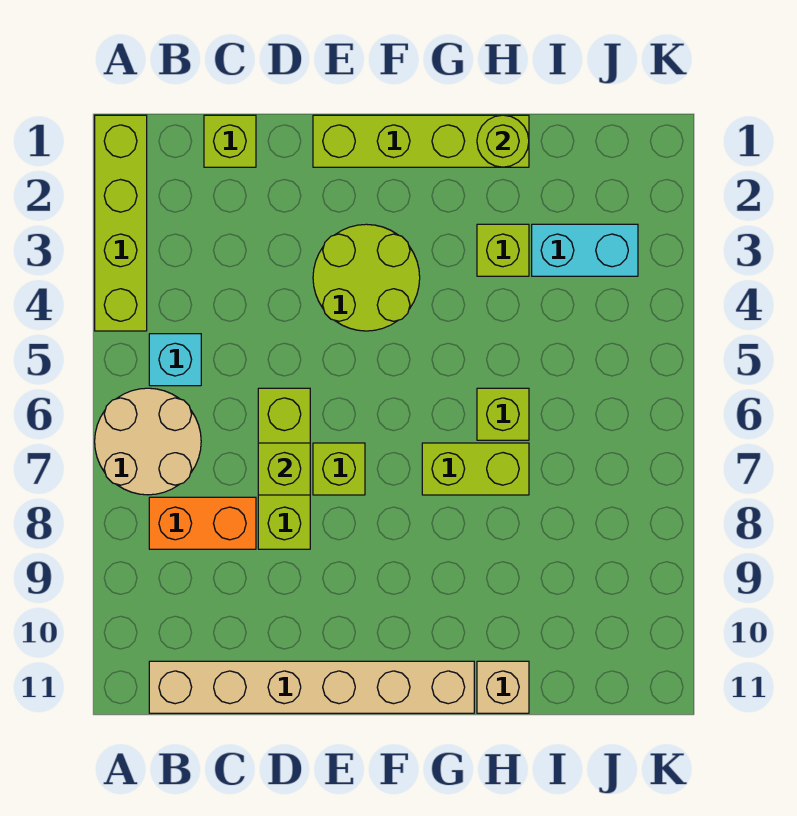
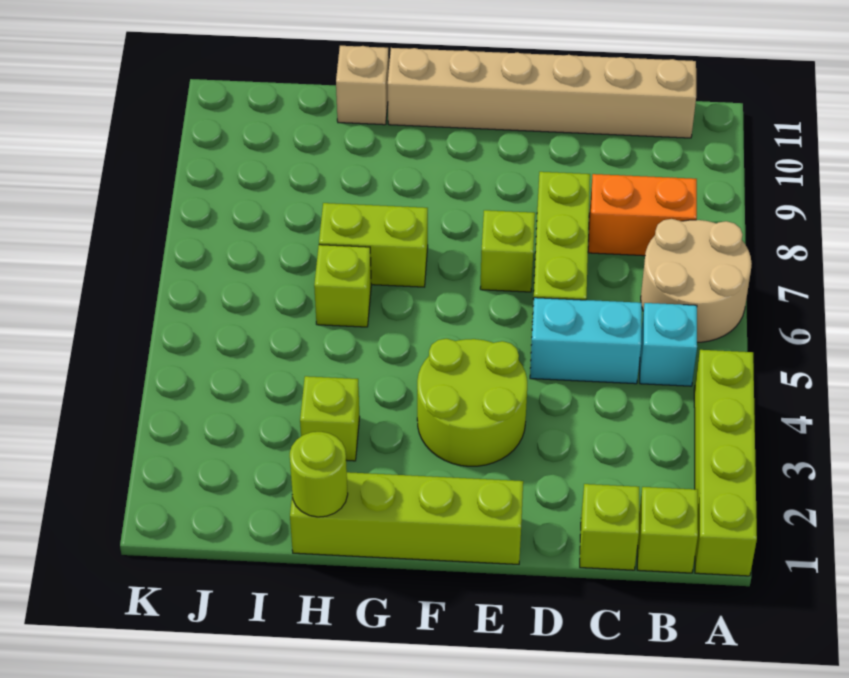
lime brick D7 level 2 -> lime brick B1 level 1
cyan brick I3:J3 level 1 -> cyan brick C5:D5 level 1

